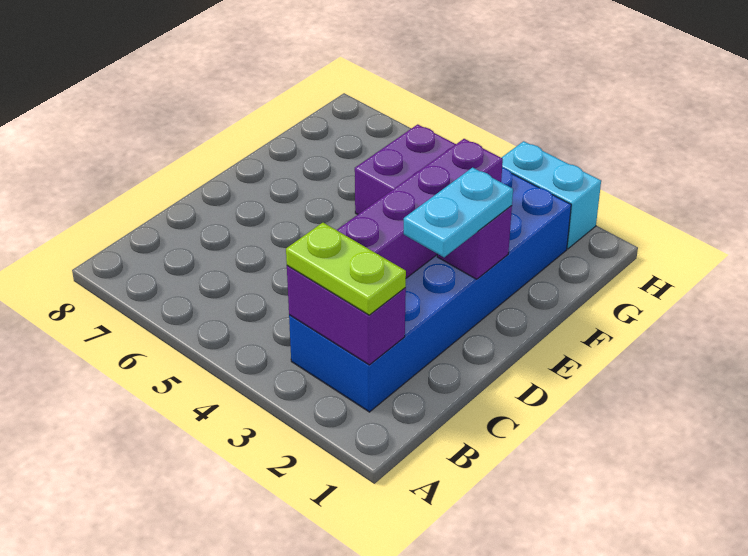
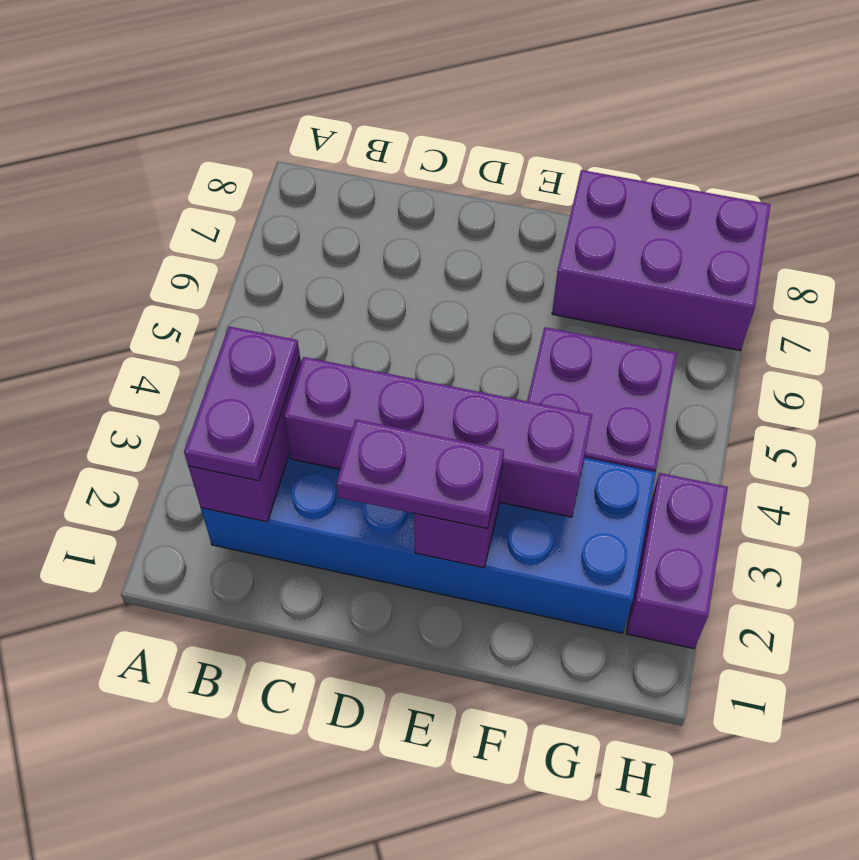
lime plate B2:B3 level 3 -> purple plate B2:B3 level 3
cyan plate D2:E2 level 3 -> purple plate D2:E2 level 3
none -> purple brick F7:H8 level 1
cyan brick H2:H3 level 1 -> purple brick H2:H3 level 1

